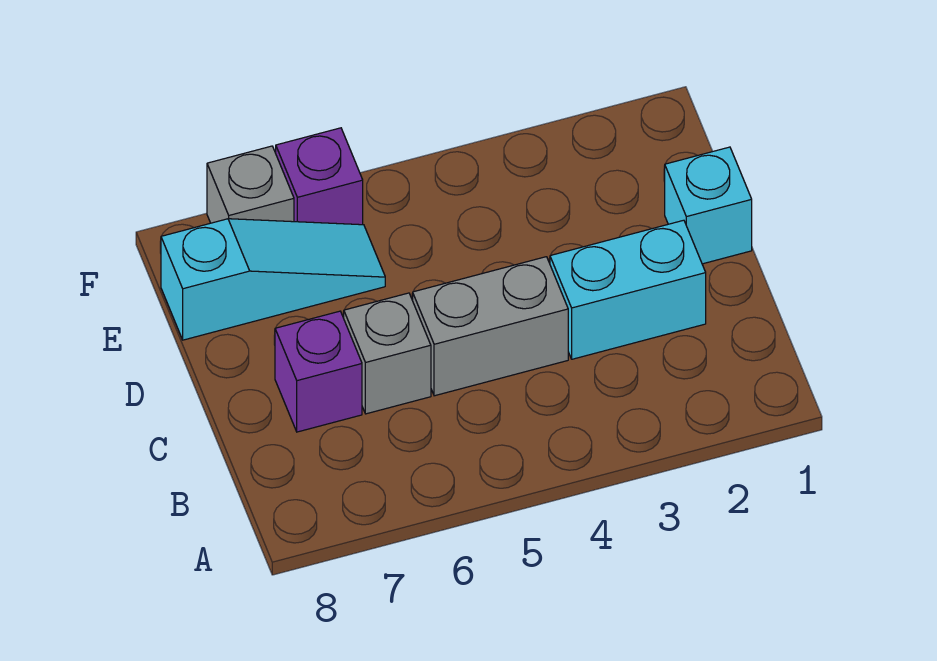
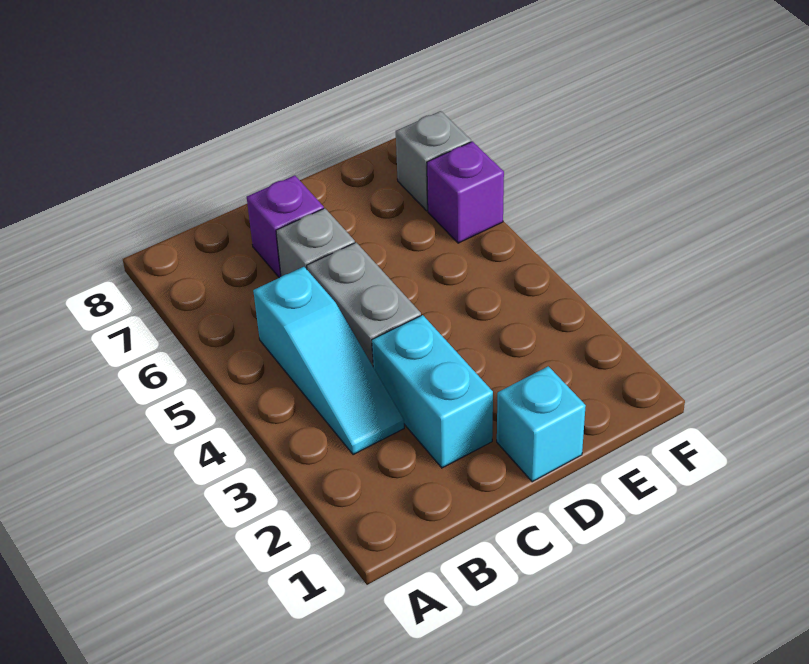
cyan slope E6:E8 level 1 top 8 -> cyan slope B3:B5 level 1 top 5

